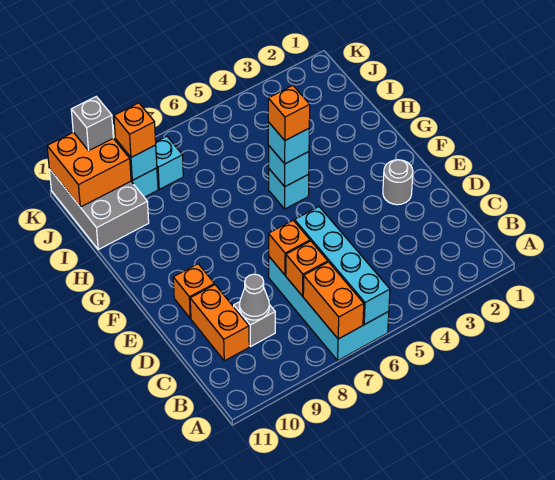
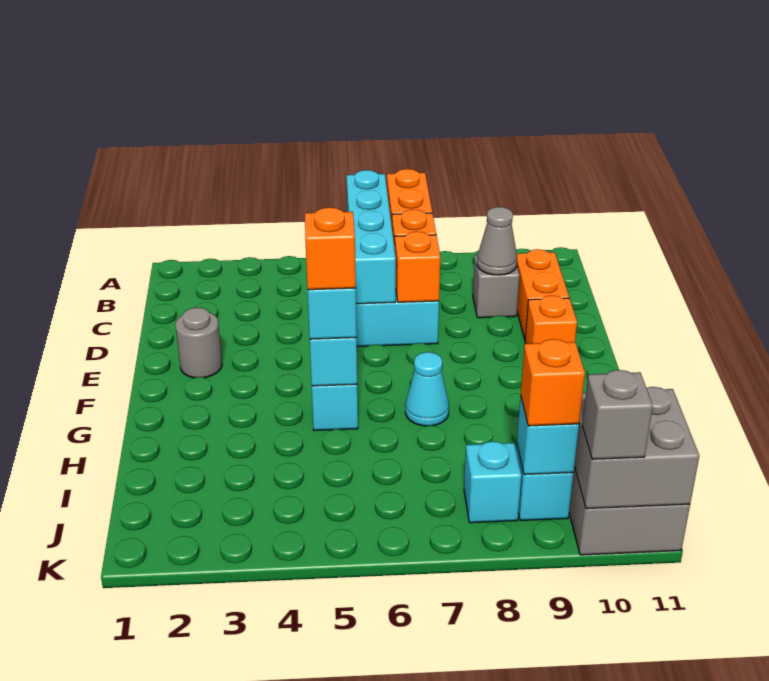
none -> cyan cone G7 level 1
orange brick J10:K11 level 2 -> grey brick J10:K11 level 2

